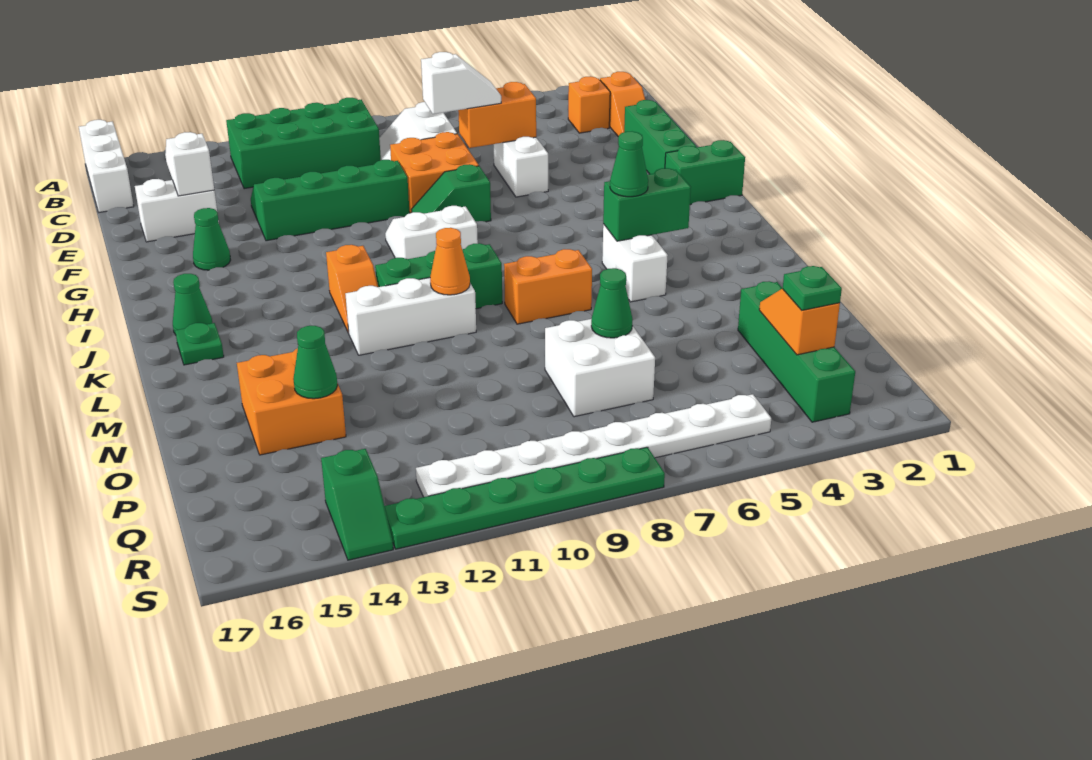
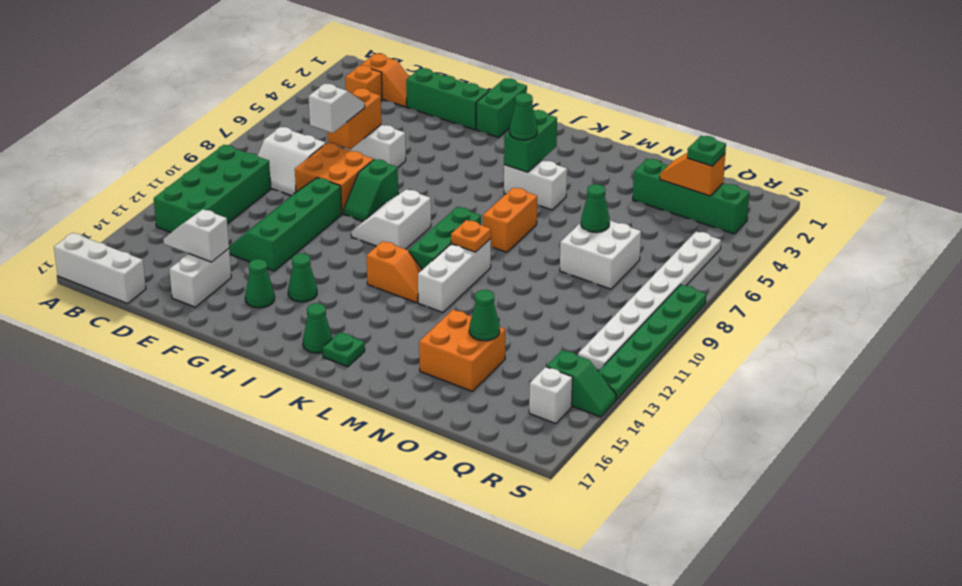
none -> green cone H14 level 1
orange cone L10 level 2 -> orange plate L10 level 2
none -> white brick R15 level 1

